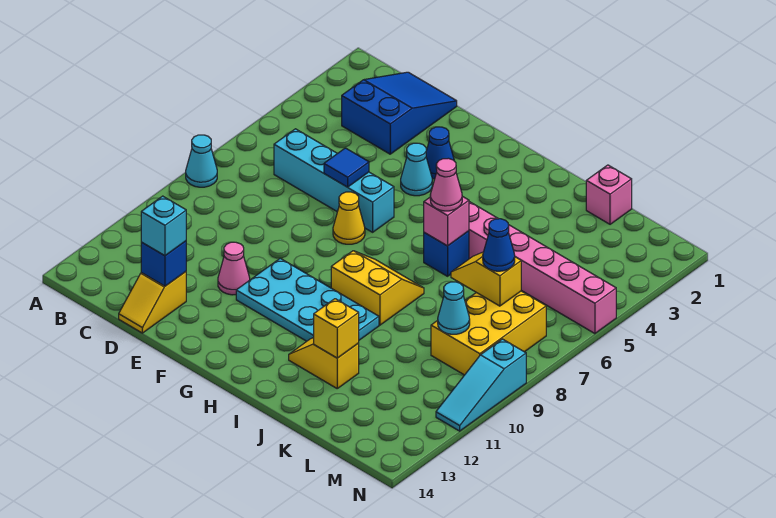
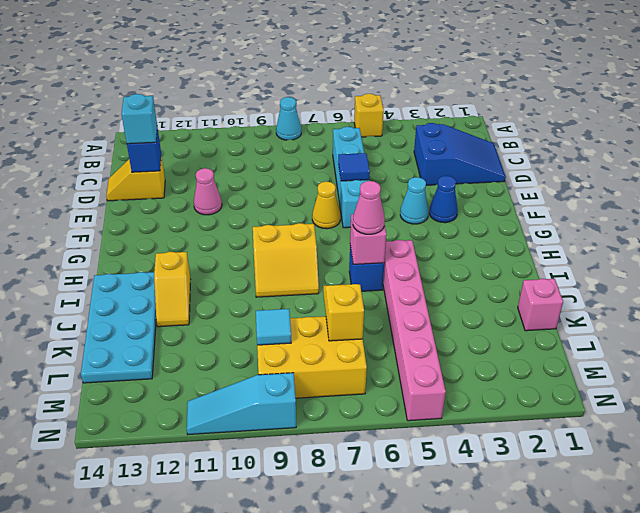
cyan plate F10:I11 level 1 -> cyan plate I13:L14 level 1
yellow slope H8:I9 level 1 top 9 -> yellow slope H8:I9 level 1 top H
yellow slope I12:J12 level 1 top J -> yellow slope I12:J12 level 1 top I
yellow brick J12 level 2 -> yellow brick A5 level 1
blue cone L7 level 3 -> none
cyan cone L9 level 2 -> cyan tile L9 level 2

